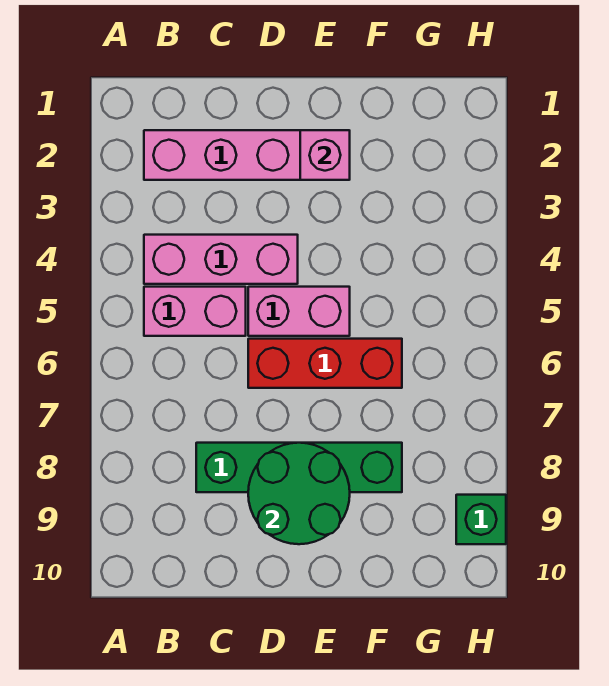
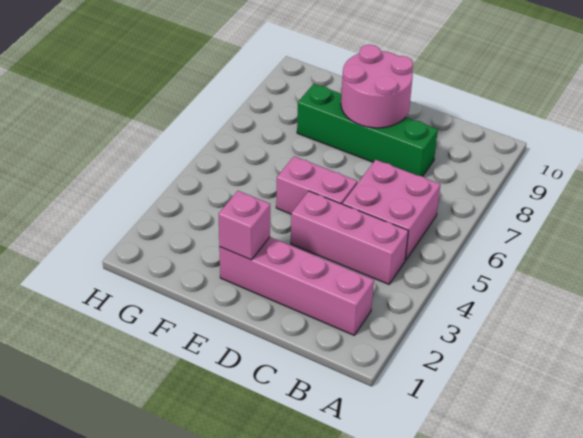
pink brick B5:C5 level 1 -> pink brick B5:C6 level 1
red brick D6:F6 level 1 -> none
green round brick D8:E9 level 2 -> pink round brick D8:E9 level 2
green brick H9 level 1 -> none

